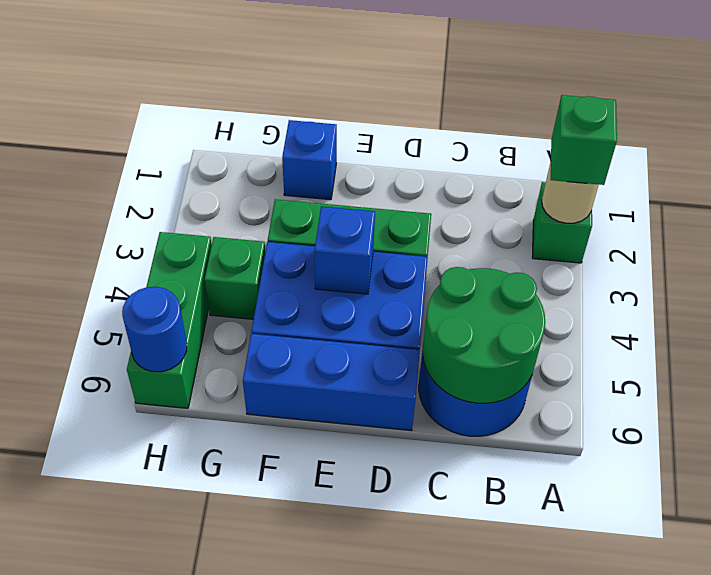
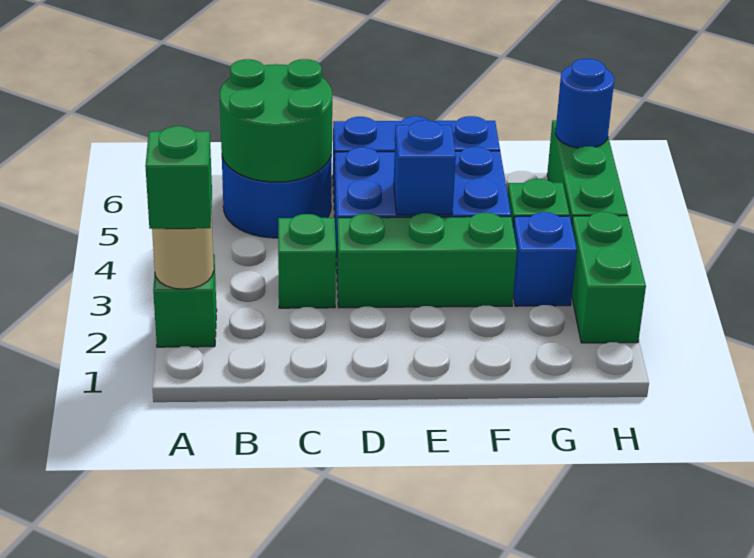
none -> green brick C3 level 1
blue brick F1 level 1 -> blue brick G3 level 1
none -> green brick H2:H3 level 1

